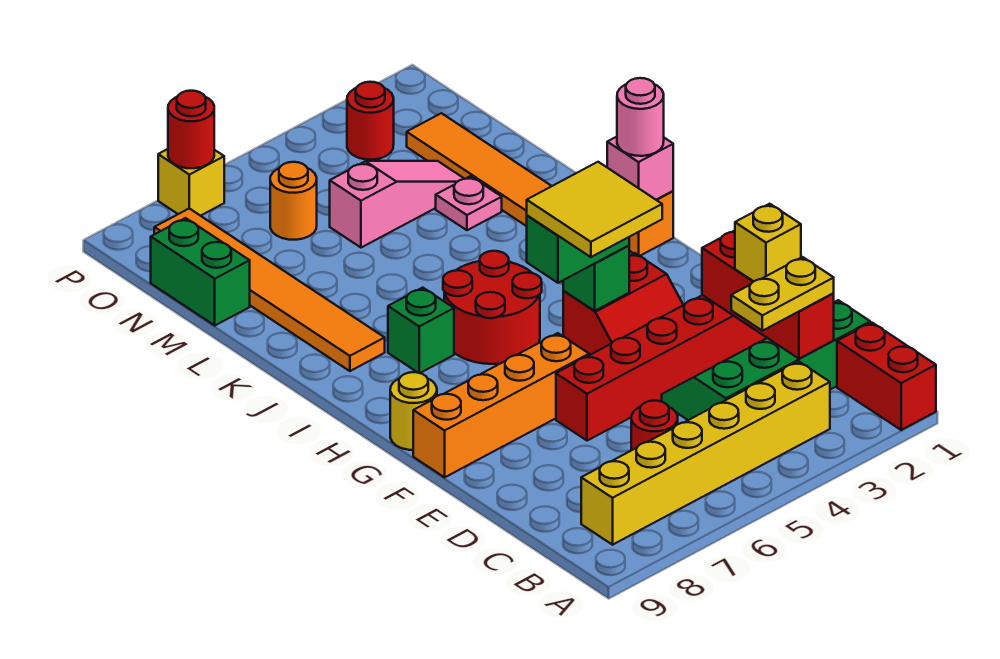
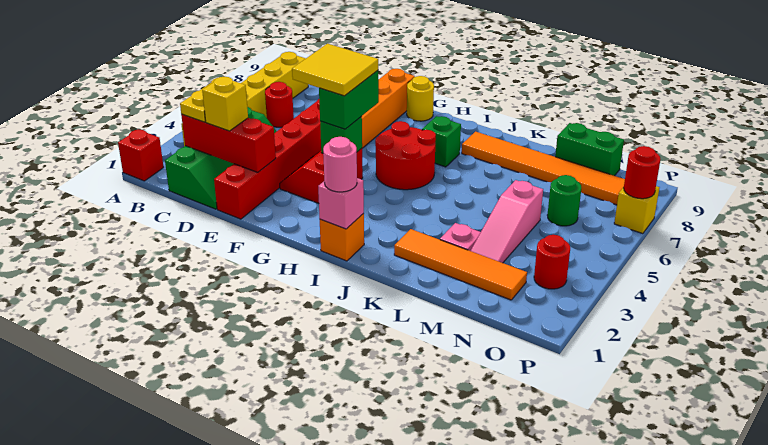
red brick A1:B1 level 1 -> red brick A1 level 1
orange round brick N6 level 1 -> green round brick N6 level 1

